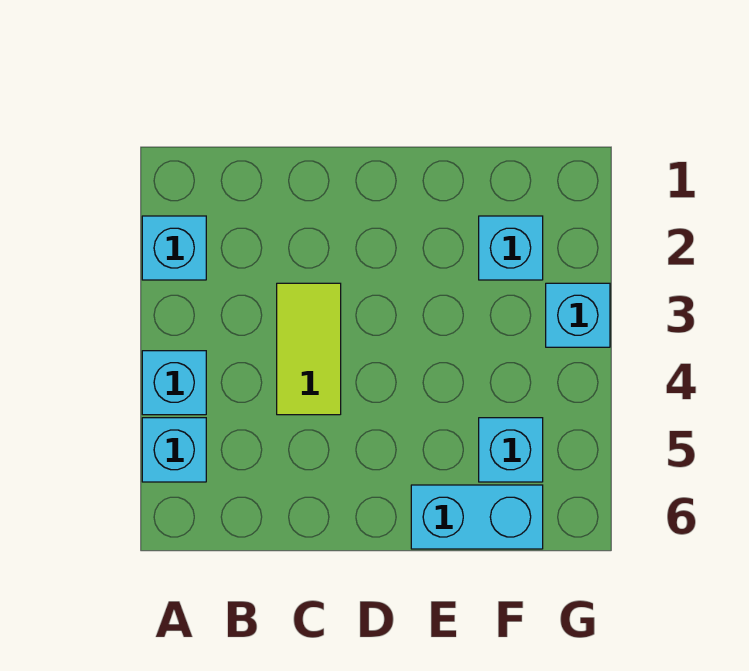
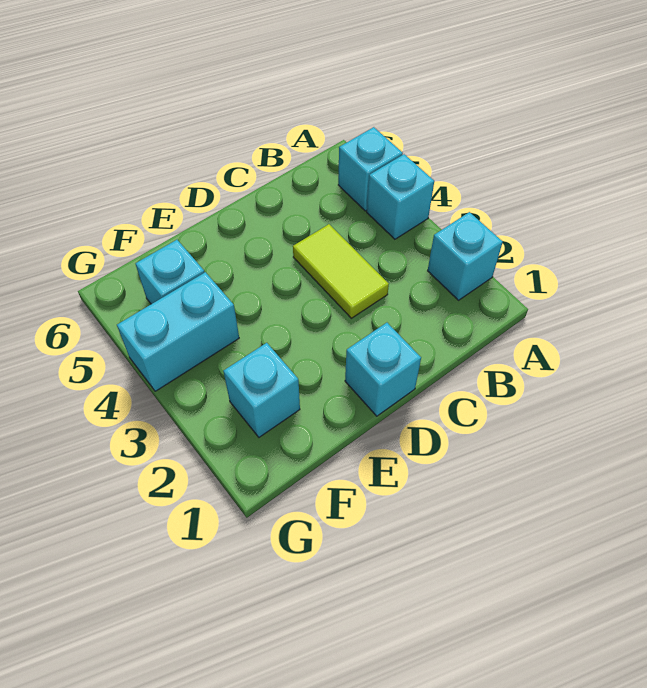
cyan brick E6:F6 level 1 -> cyan brick F4:G4 level 1
cyan brick G3 level 1 -> cyan brick D1 level 1

